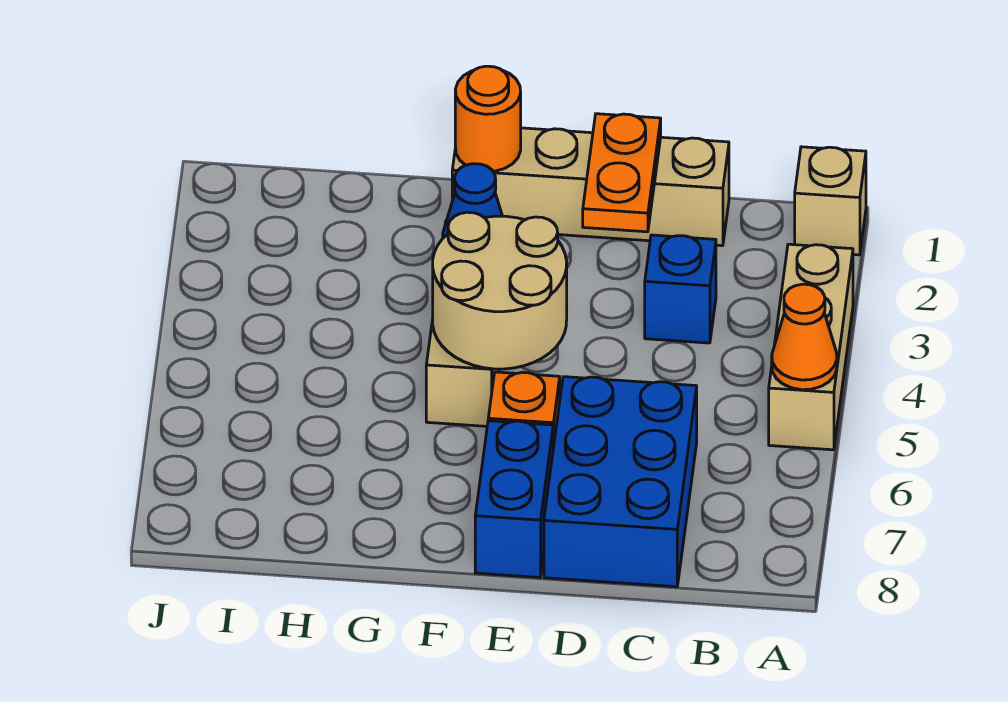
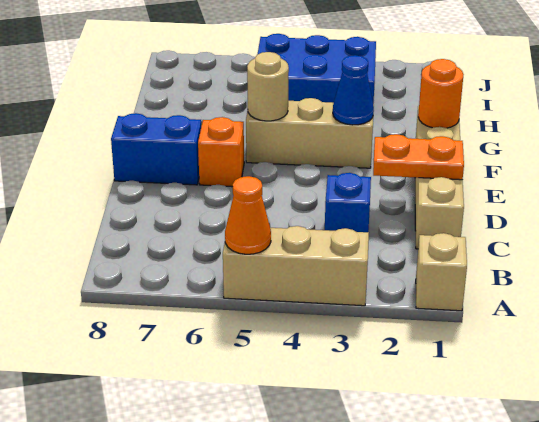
blue brick C6:D8 level 1 -> blue brick H3:I5 level 1
tan round brick E4:F5 level 2 -> tan round brick F5 level 2

